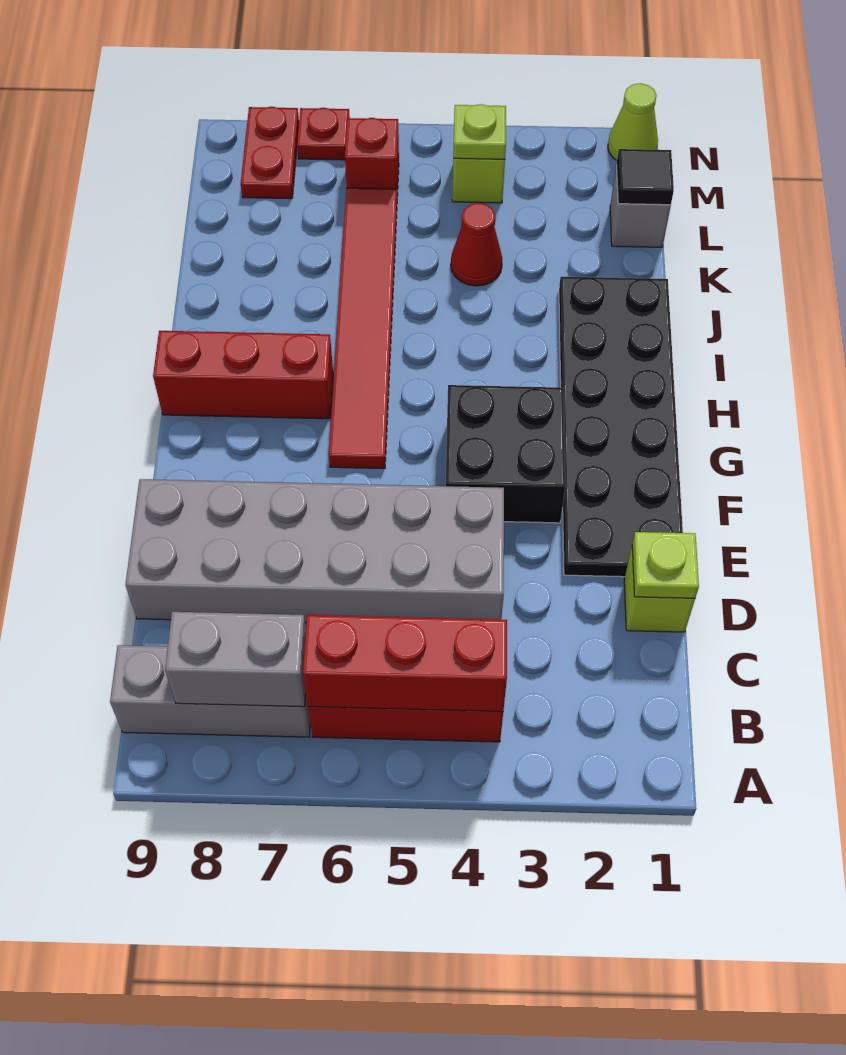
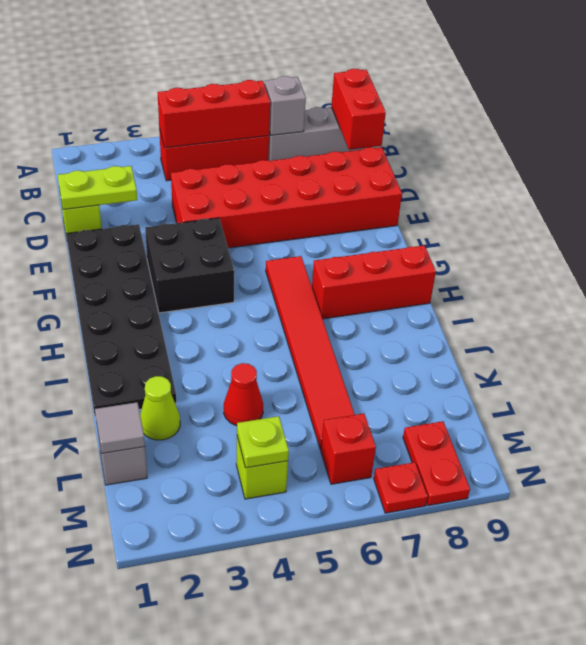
grey brick B7:B8 level 2 -> grey brick B7 level 2
none -> red brick B9:C9 level 2
lime plate D1 level 2 -> lime plate D1:D2 level 2
grey brick D4:E9 level 1 -> red brick D4:E9 level 1
black tile L1 level 2 -> grey tile L1 level 2
lime cone N1 level 1 -> lime cone K2 level 1

